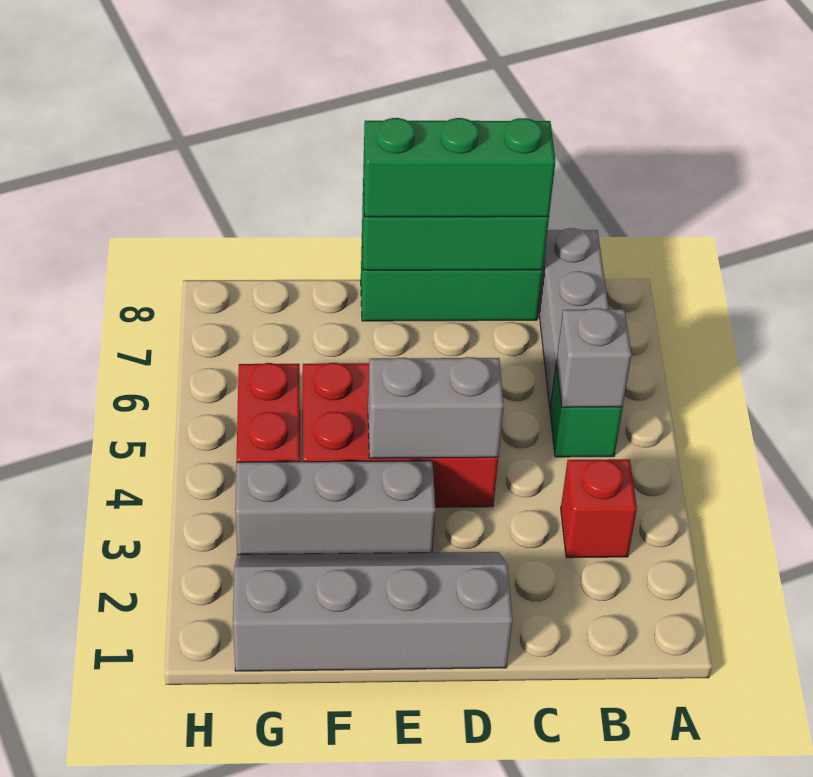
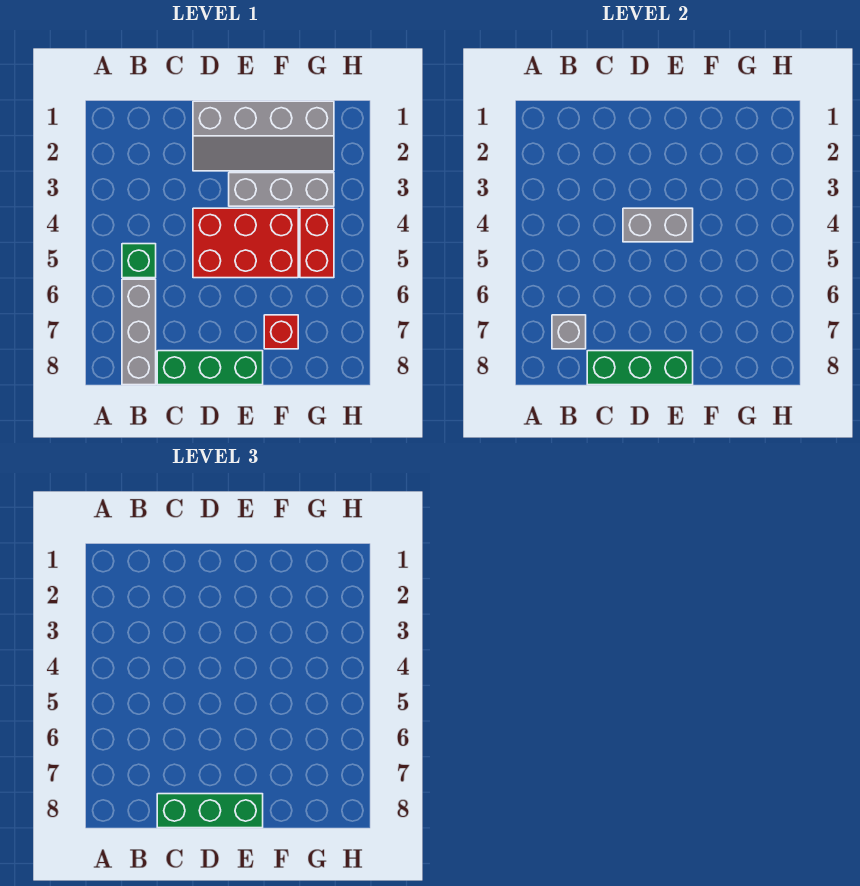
red brick B3 level 1 -> red brick F7 level 1
grey brick B5 level 2 -> grey brick B7 level 2

